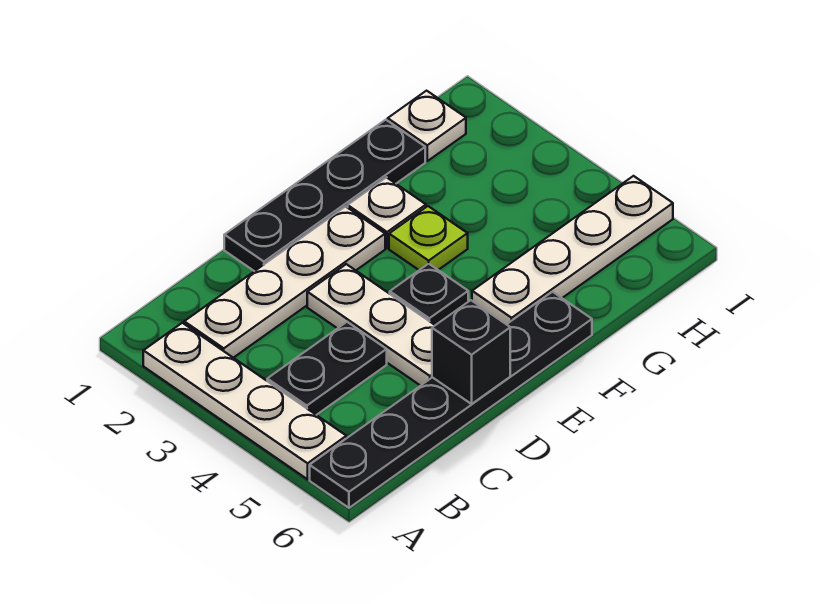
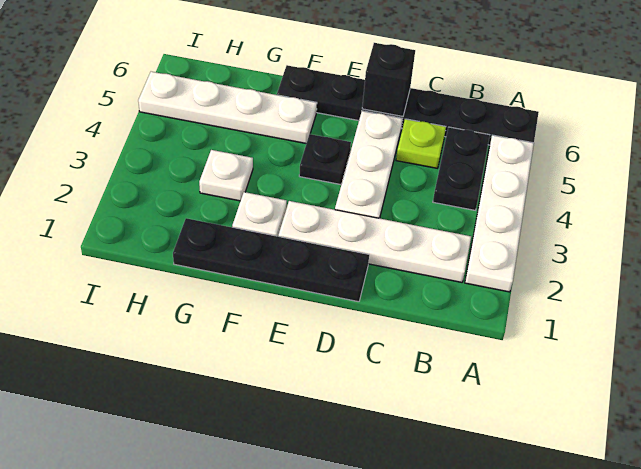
black plate B4:C4 level 1 -> black plate B4:B5 level 1
lime plate F3 level 1 -> lime plate C5 level 1
white plate H1 level 1 -> white plate G3 level 1

